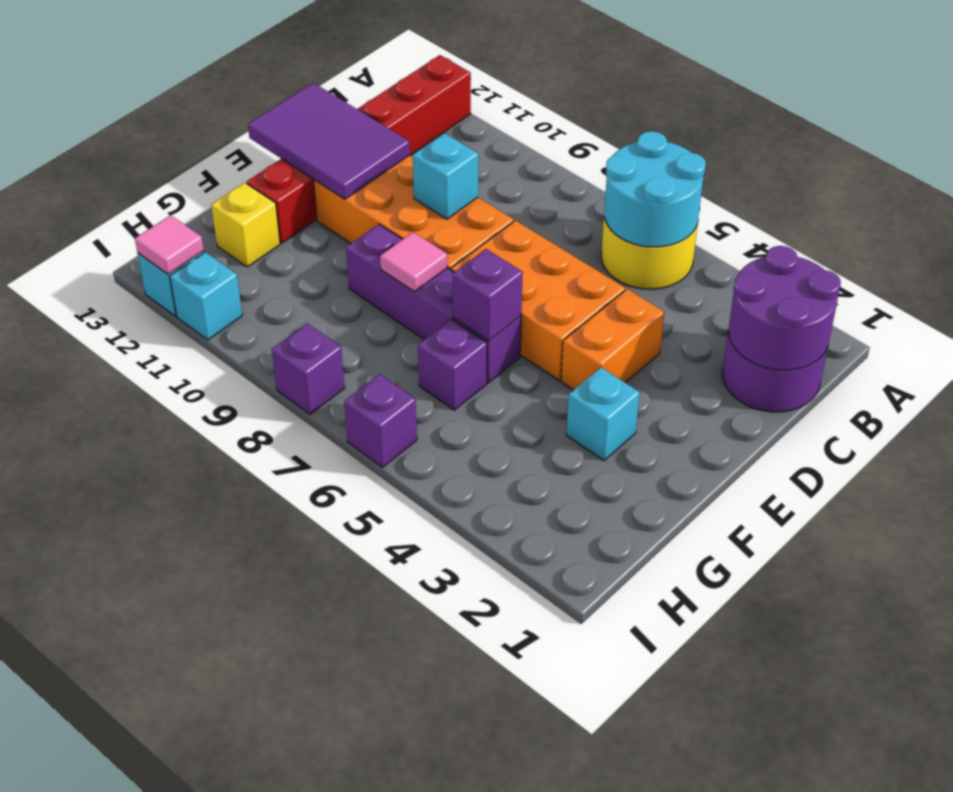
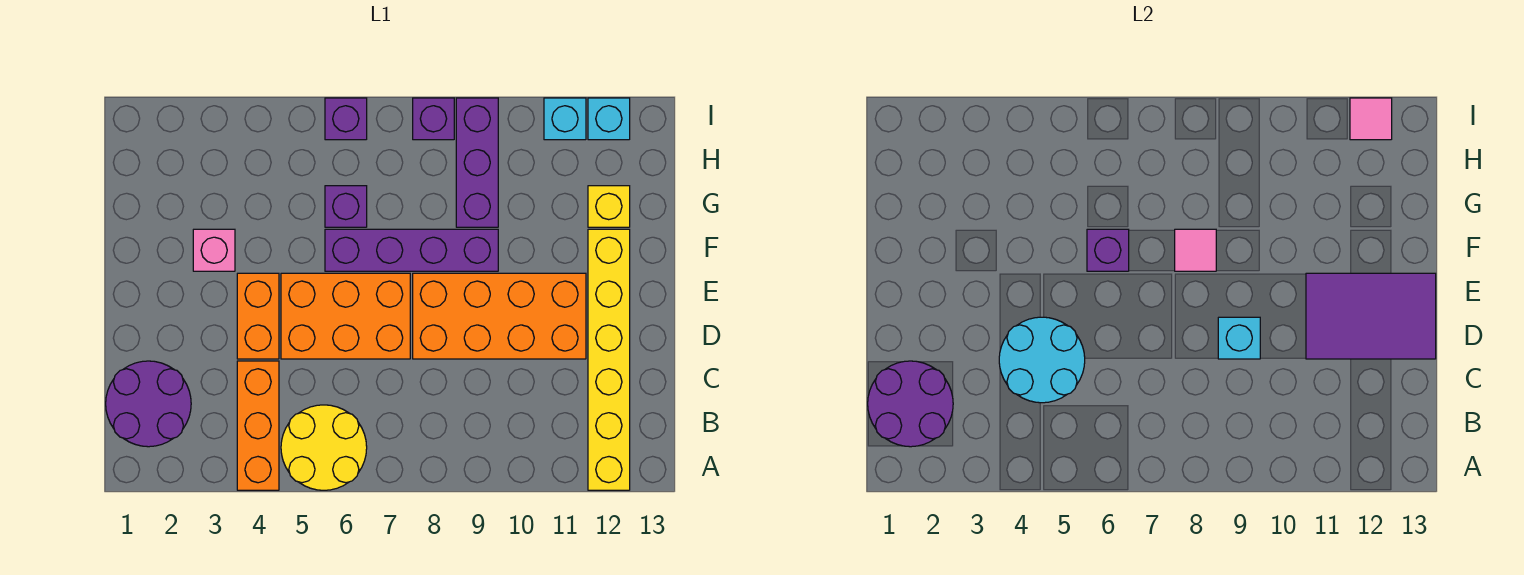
none -> orange brick A4:C4 level 1
cyan round brick A5:B6 level 2 -> cyan round brick C4:D5 level 2
red brick A12:F12 level 1 -> yellow brick A12:F12 level 1
cyan brick F3 level 1 -> pink brick F3 level 1
none -> purple brick G9:I9 level 1

